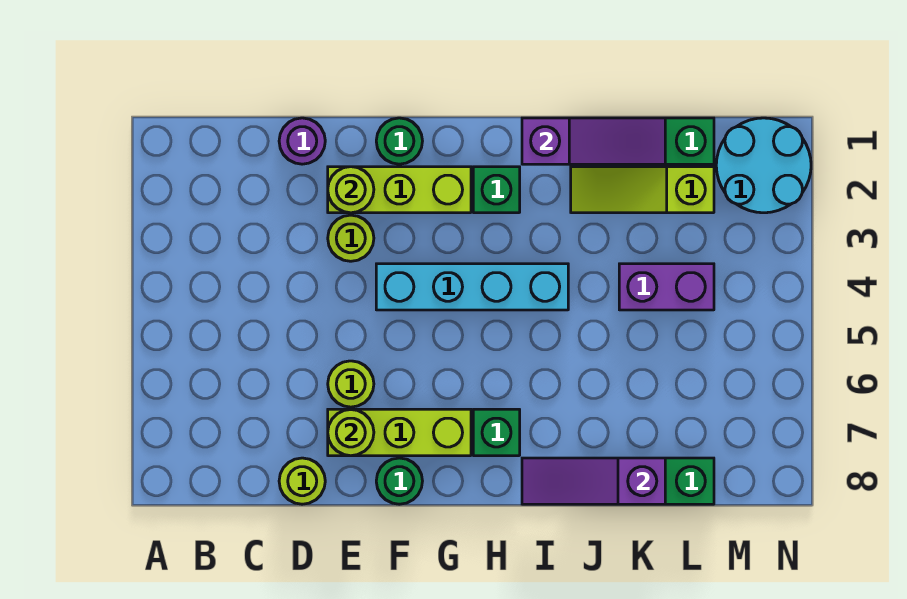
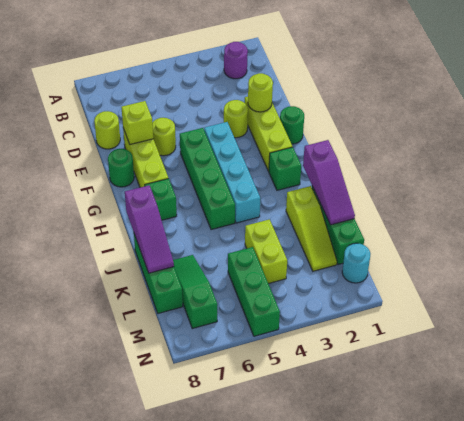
purple round brick D1 level 1 -> purple round brick B2 level 1
lime round brick E7 level 2 -> lime brick E7 level 2
none -> green brick F5:I5 level 1
purple slope I8:K8 level 2 top K -> purple slope I8:K8 level 2 top I
lime slope J2:L2 level 1 top L -> lime slope J2:L2 level 1 top J
purple brick K4:L4 level 1 -> lime brick K4:L4 level 1
none -> green slope K7:M7 level 1 top M
none -> green brick L5:N5 level 1
cyan round brick M1:N2 level 1 -> cyan round brick M1 level 1

